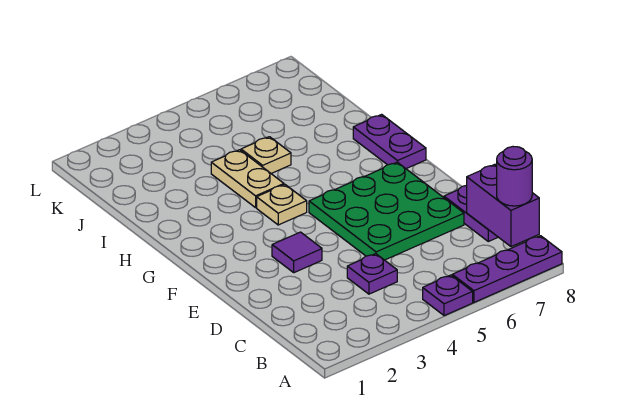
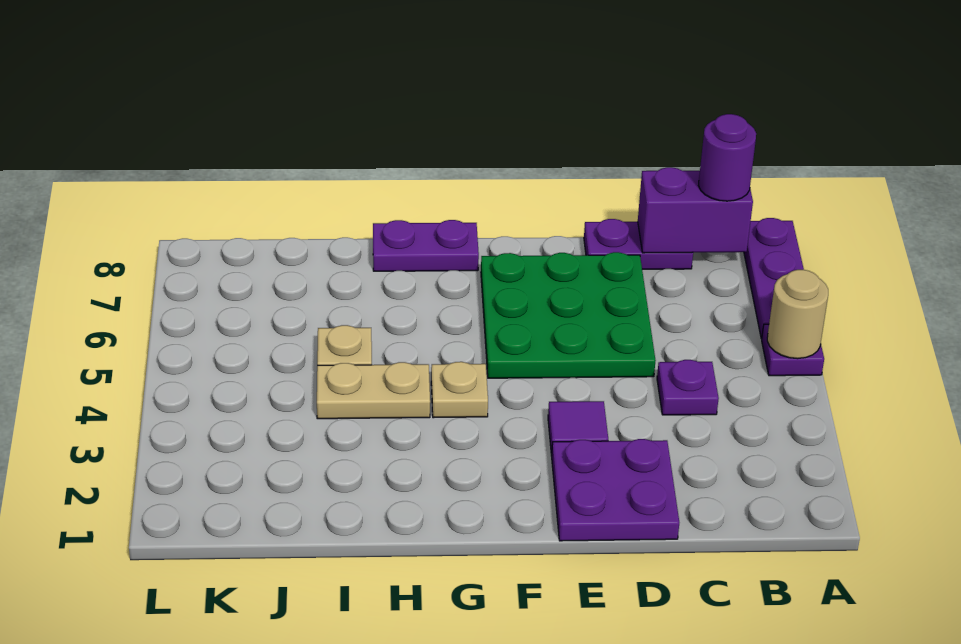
none -> tan round brick A5 level 2
none -> purple plate D1:E2 level 1

